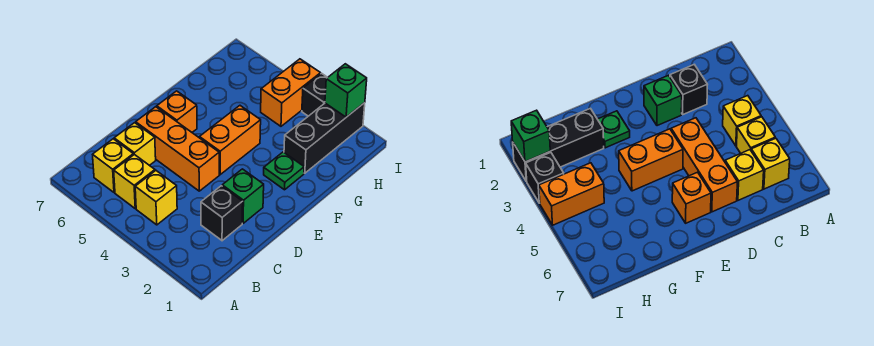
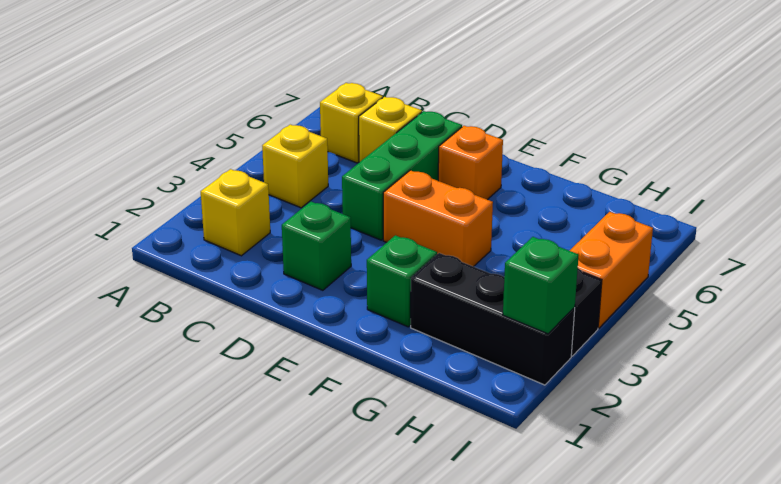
yellow brick B5 level 1 -> yellow brick B2 level 1
black brick C2 level 1 -> none
orange brick D4:D6 level 1 -> green brick D4:D6 level 1
green plate F2 level 1 -> green brick F2 level 1
orange brick H4:I4 level 1 -> orange brick I4:I5 level 1

